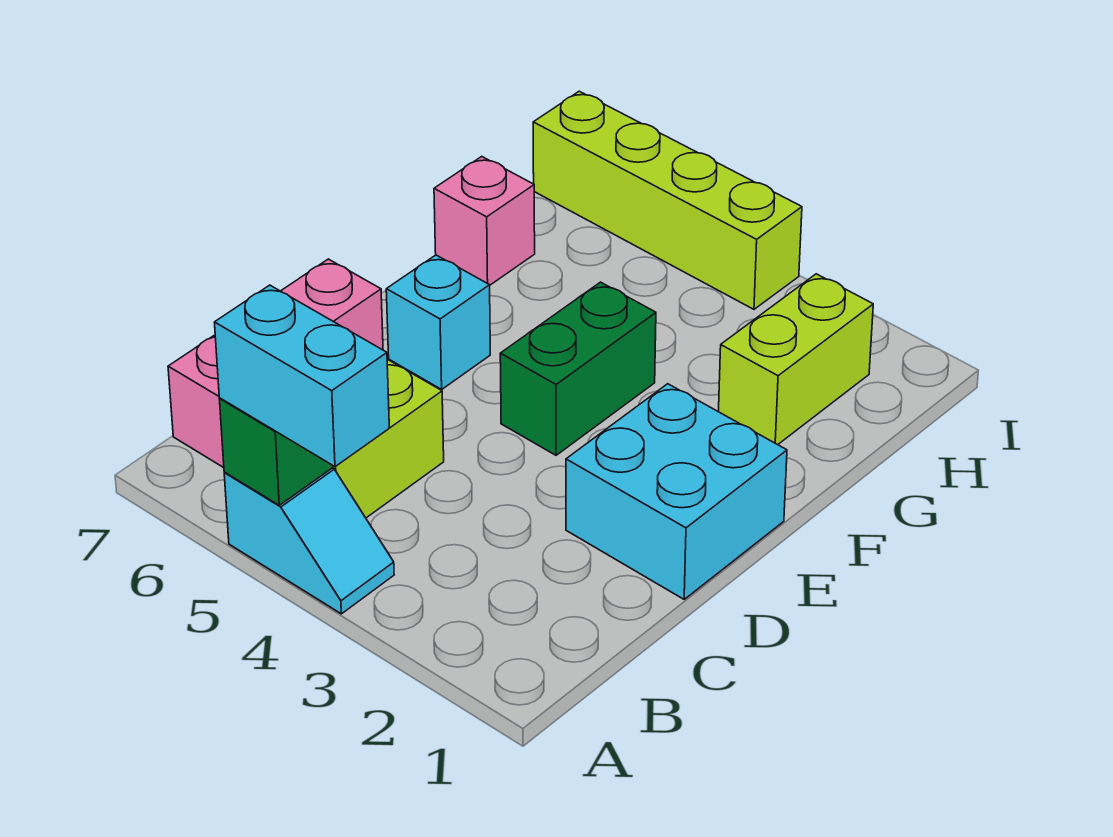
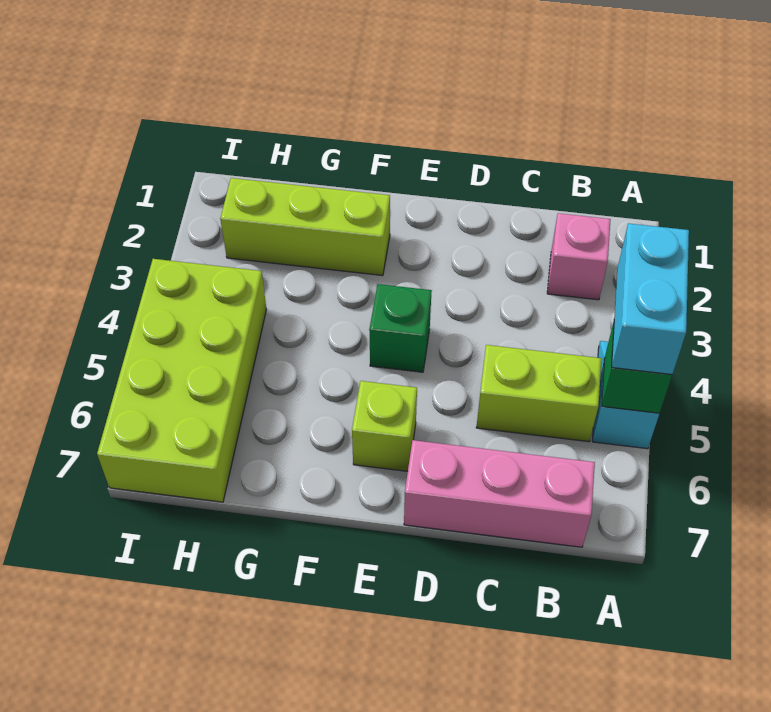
cyan brick D1:E2 level 1 -> none
green brick E4:F4 level 1 -> green brick E4 level 1
cyan brick E6 level 1 -> lime brick E6 level 1
lime brick G2:H2 level 1 -> lime brick F2:H2 level 1
pink brick G7 level 1 -> pink brick B2 level 1
lime brick I4:I7 level 1 -> lime brick H4:I7 level 1

